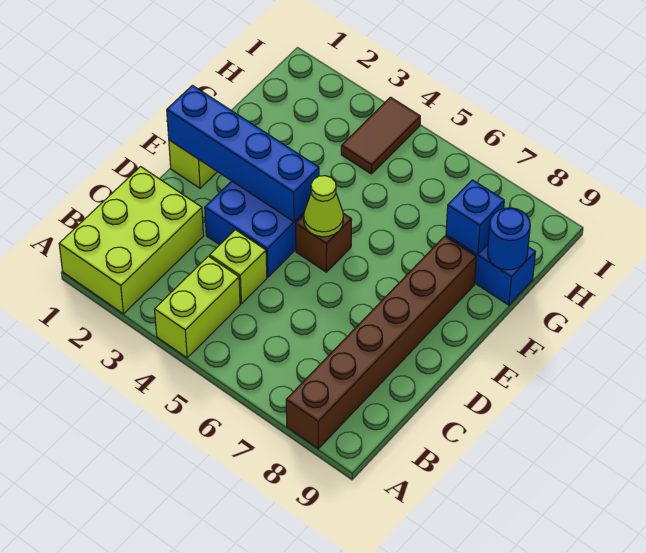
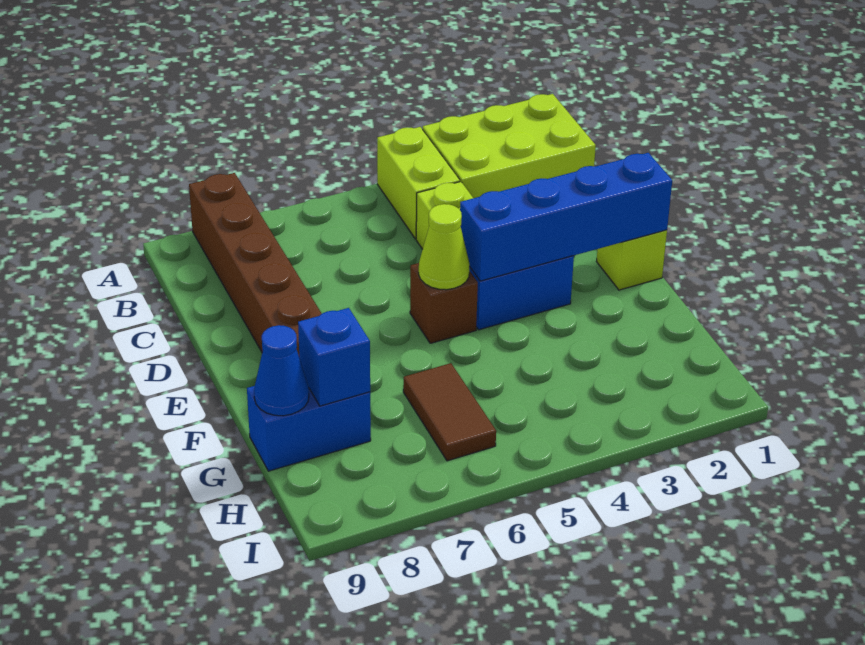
lime brick A1:C2 level 1 -> lime brick A1:B3 level 1
blue round brick G9 level 2 -> blue cone G9 level 2
brown tile H4:I4 level 1 -> brown tile G6:H6 level 1

